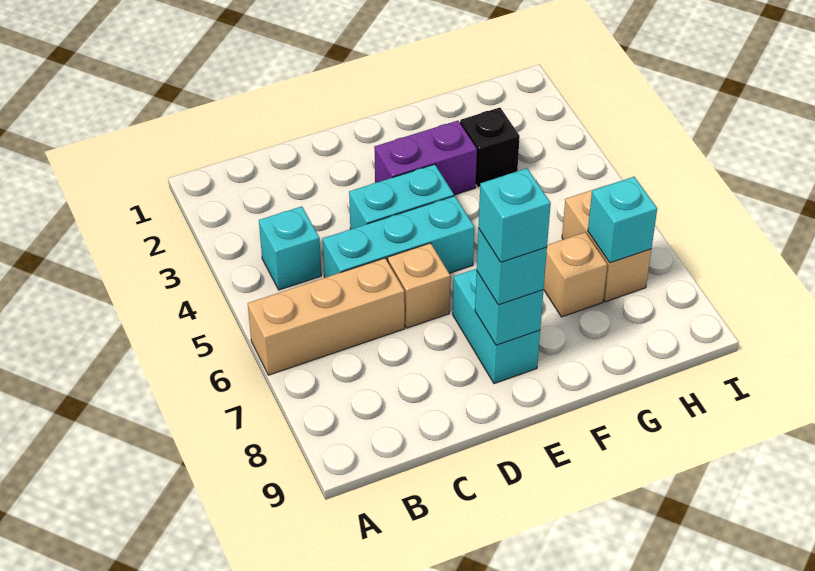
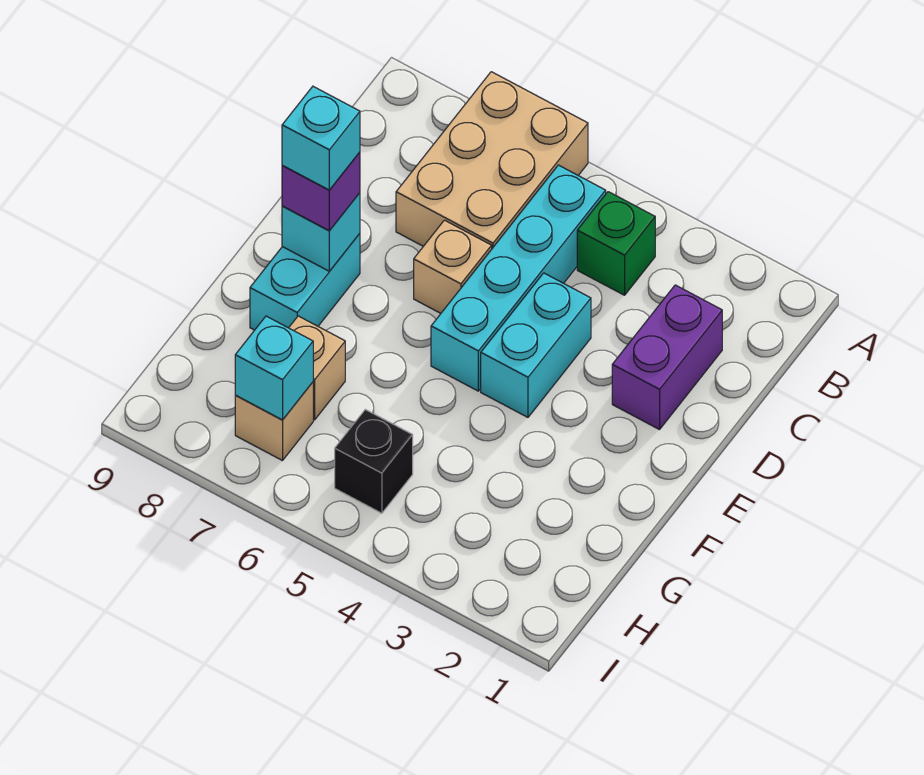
tan brick A6:C6 level 1 -> tan brick A6:C7 level 1
cyan brick B4 level 1 -> green brick B4 level 1
cyan brick C5:E5 level 1 -> cyan brick B5:E5 level 1
purple brick E3:F3 level 1 -> purple brick C2:D2 level 1
cyan brick E7:E8 level 1 -> cyan brick E8:F8 level 1
cyan brick E8 level 3 -> purple brick E8 level 3
black brick G3 level 1 -> black brick H5 level 1
tan brick H6:H7 level 1 -> tan brick H7 level 1

